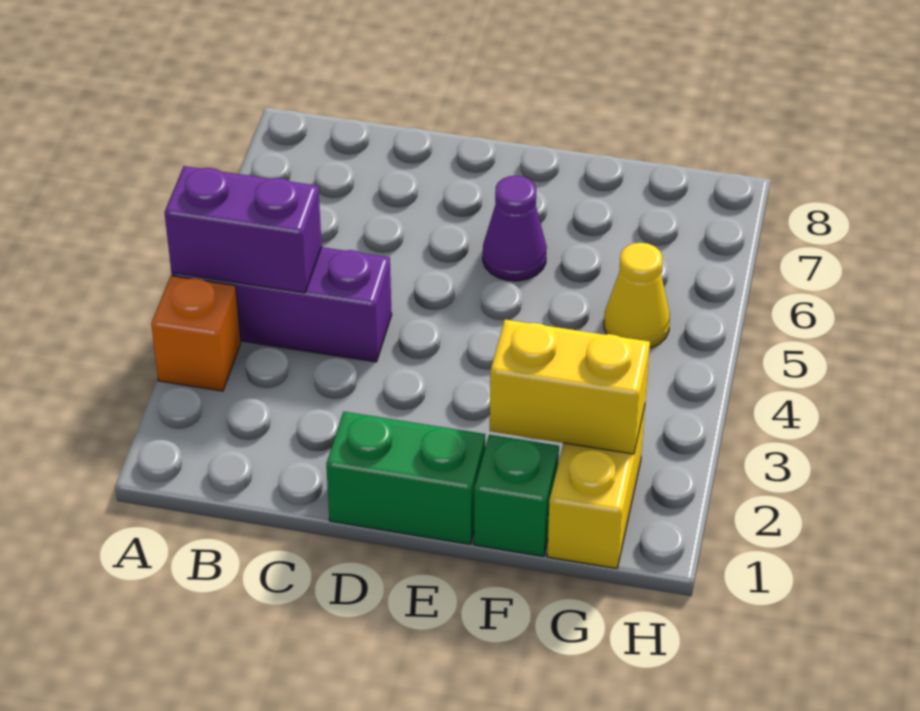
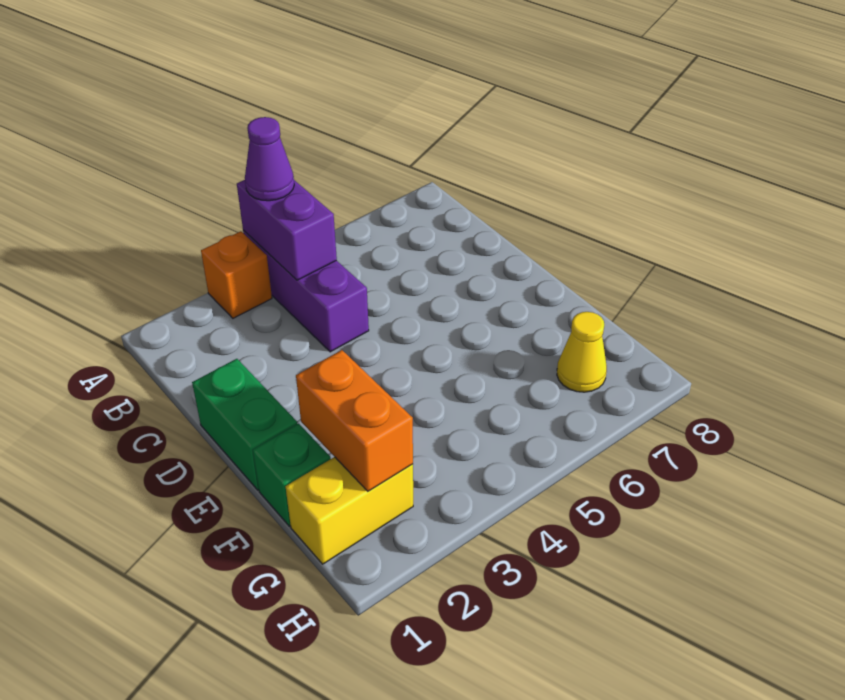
purple cone E6 level 1 -> purple cone A4 level 3
yellow brick F2:G2 level 2 -> orange brick F2:G2 level 2
yellow cone G5 level 1 -> yellow cone G7 level 1

